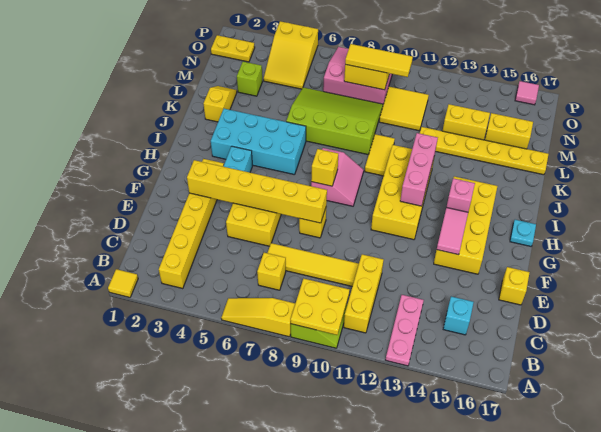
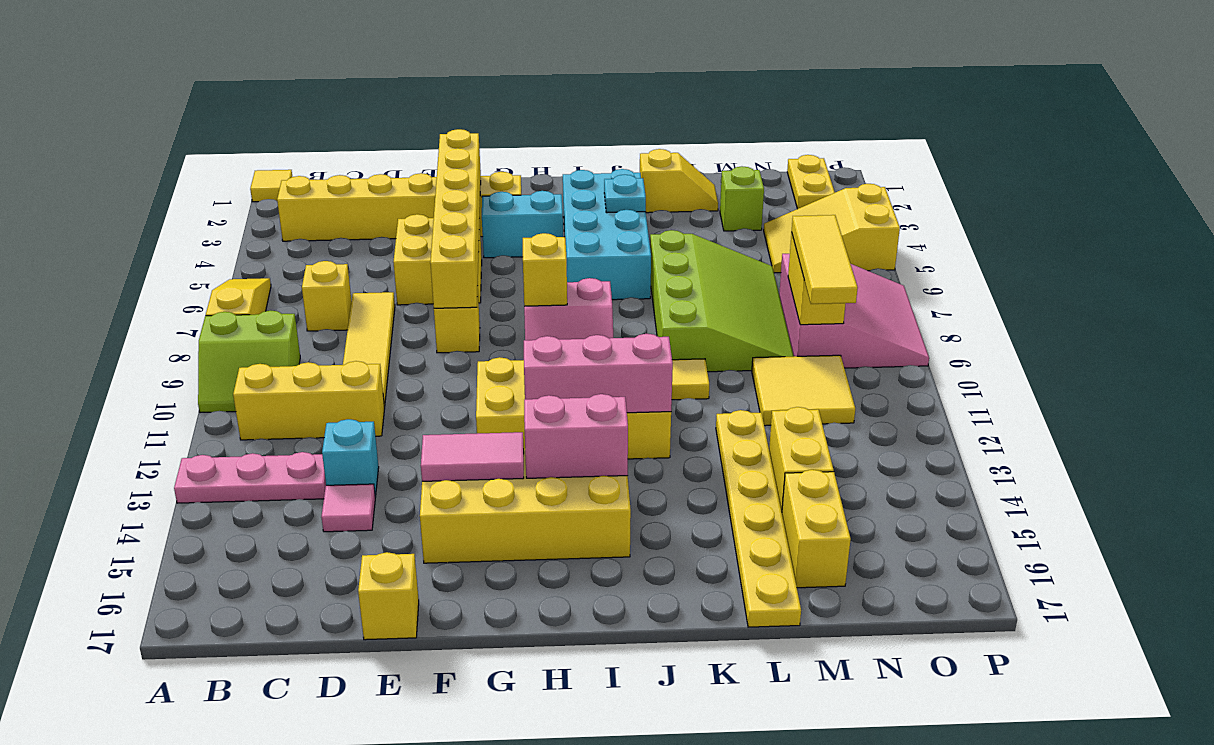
yellow plate A9:B10 level 2 -> none
cyan brick C15 level 1 -> cyan brick D13 level 1
pink brick H14 level 2 -> pink brick H14:I14 level 2
cyan plate H17 level 1 -> cyan plate J4 level 2
pink tile P16 level 1 -> pink tile D14 level 1

